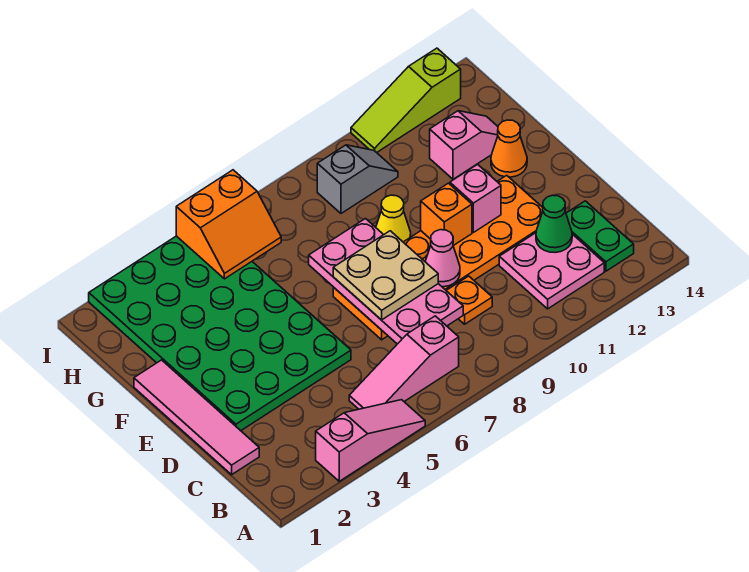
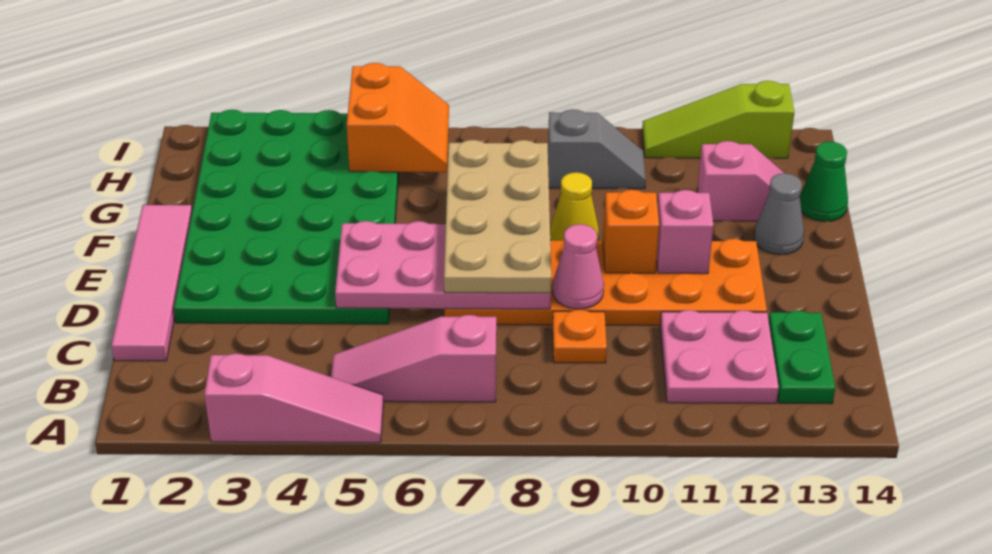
pink plate C7:F8 level 2 -> pink plate D5:E8 level 2
green cone C12 level 2 -> green cone G14 level 1
tan plate D7:E8 level 3 -> tan plate D7:G8 level 3
orange cone F13 level 1 -> grey cone F13 level 1
orange slope H5:I6 level 2 top I -> orange slope H5:I6 level 2 top 5

